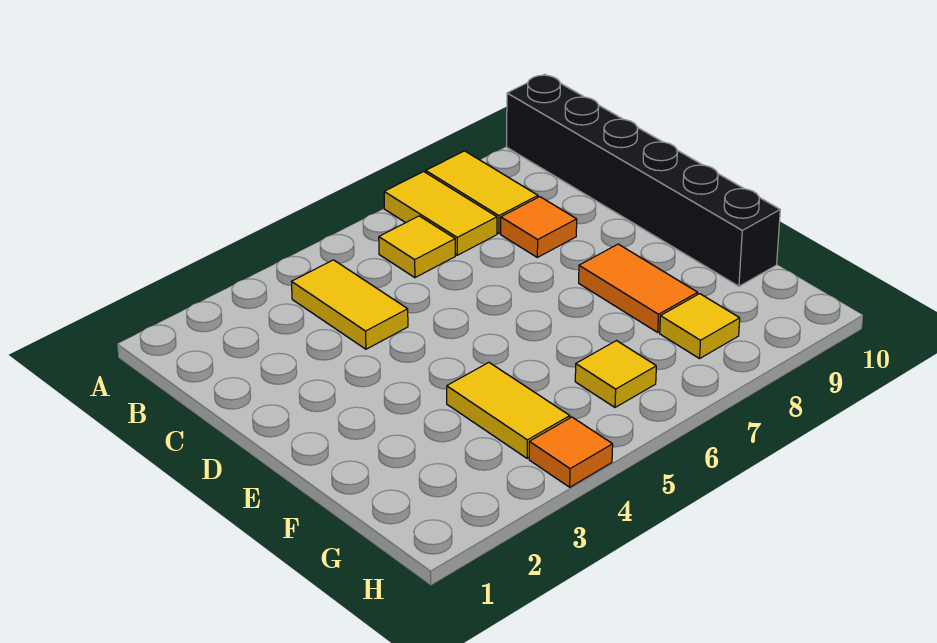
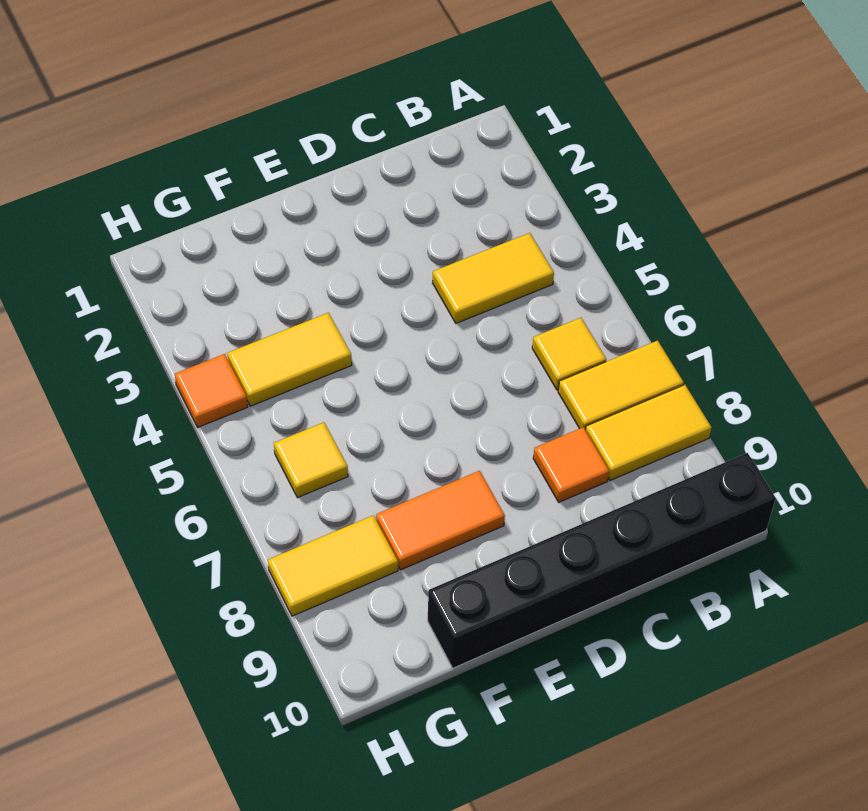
yellow tile G8 level 1 -> yellow tile G8:H8 level 1

